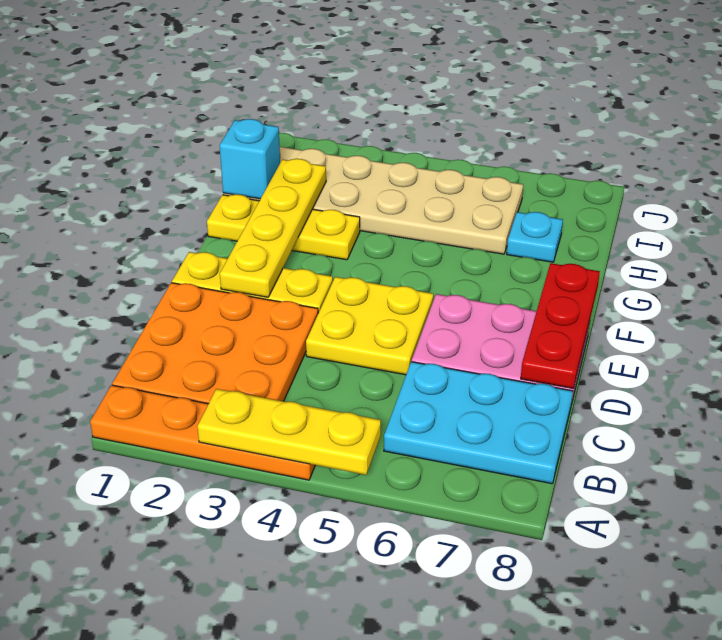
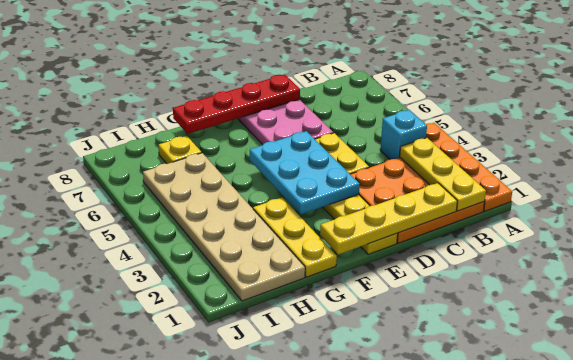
yellow plate A3:A5 level 2 -> yellow plate B1:B3 level 2
cyan plate B6:C8 level 1 -> cyan plate E3:F5 level 2
red plate D8:F8 level 2 -> red plate D8:G8 level 2
yellow plate E2:H2 level 2 -> yellow plate C1:F1 level 2
cyan brick H1 level 2 -> cyan brick B4 level 1
cyan plate H7 level 1 -> yellow plate H7 level 1

